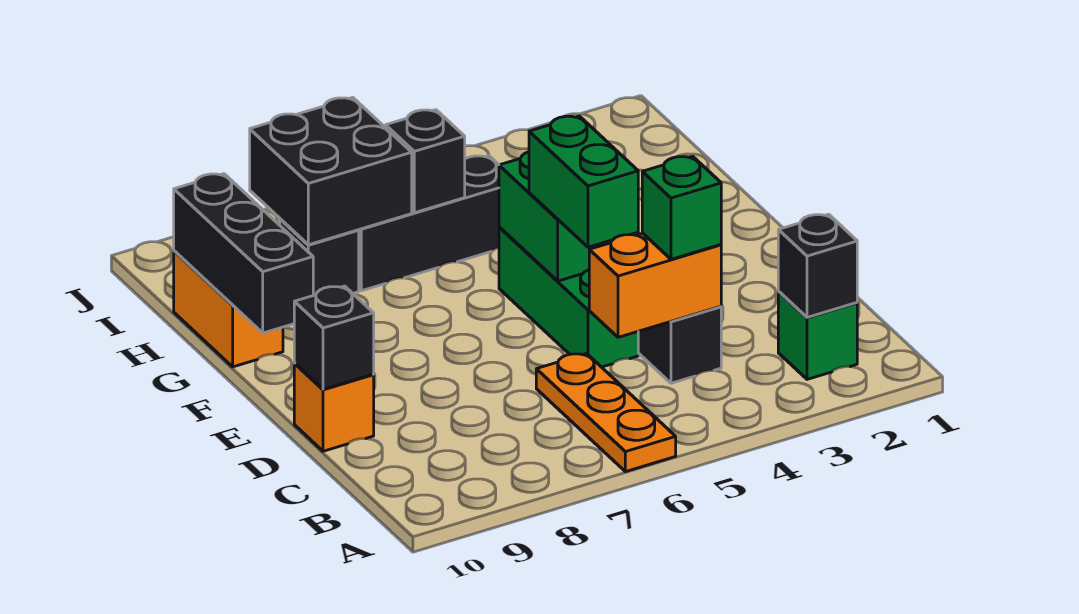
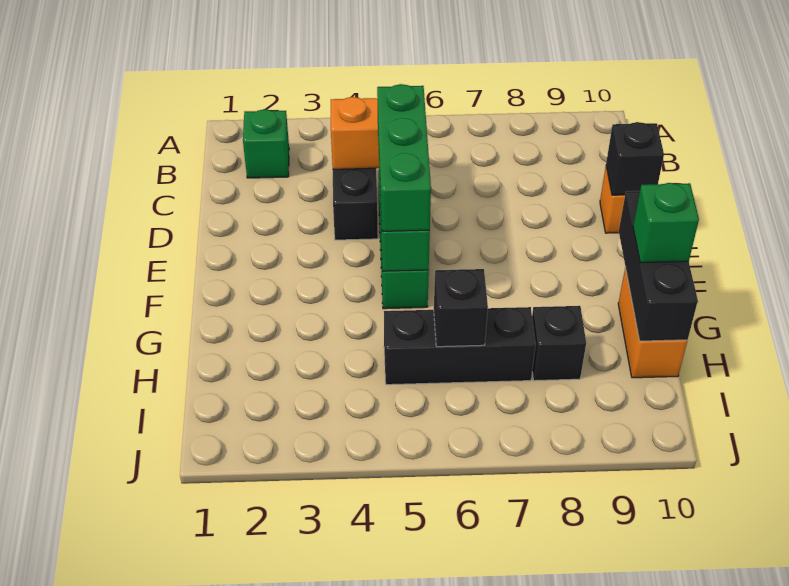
orange plate A6:C6 level 1 -> none
black brick B2 level 2 -> none
green brick C4 level 3 -> green brick G10 level 3
green brick D5:E5 level 3 -> green brick D5:F5 level 3
black brick H7:I8 level 2 -> none

